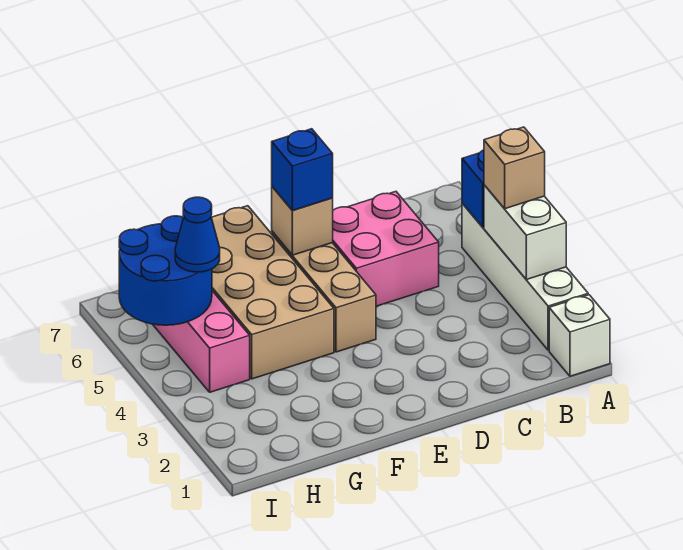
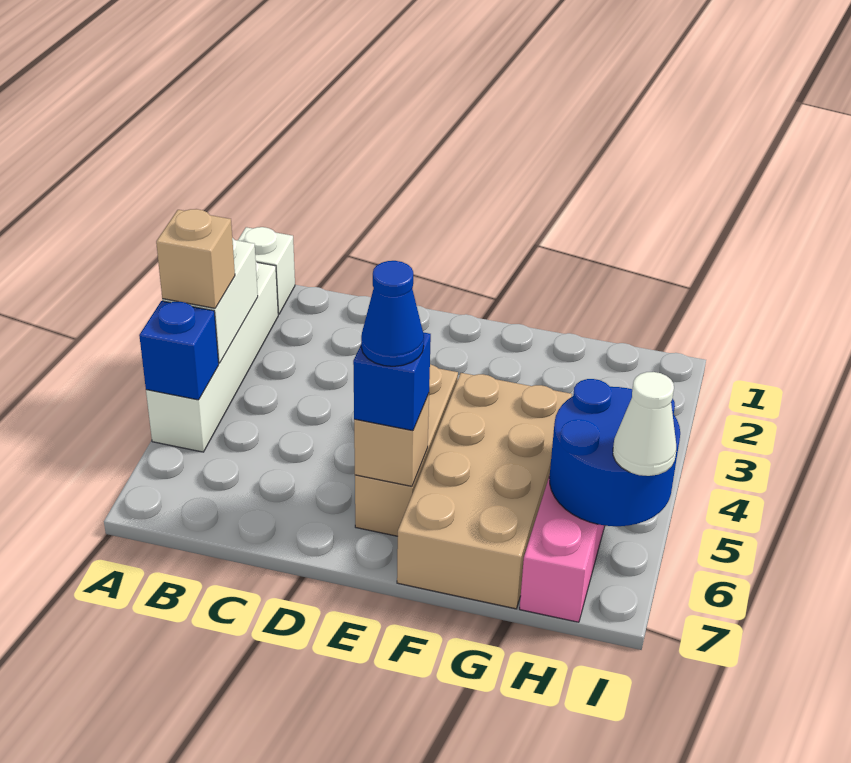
pink brick C5:D6 level 1 -> none
blue cone H5 level 3 -> blue cone E6 level 4
none -> white cone I6 level 3

